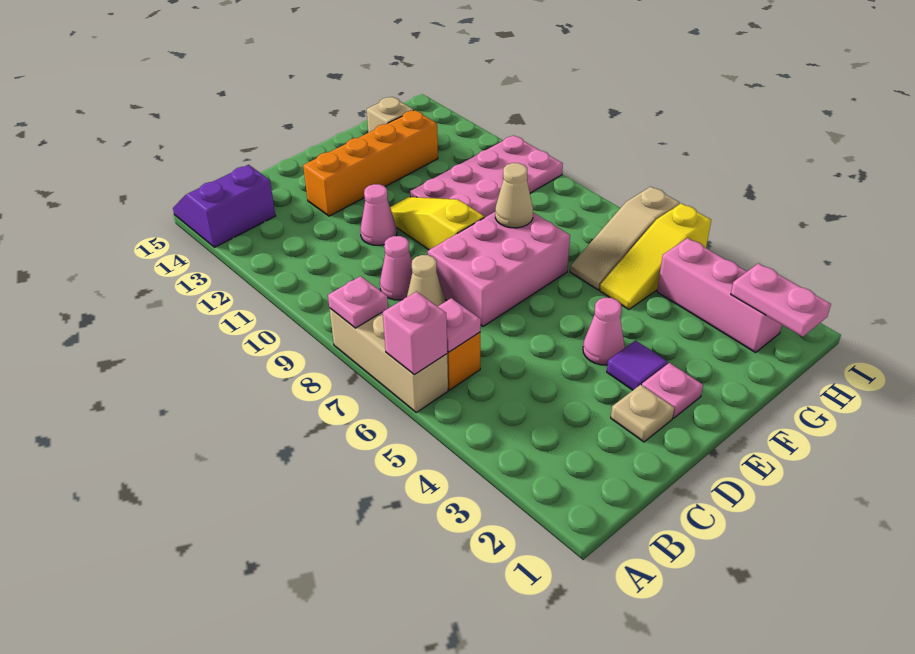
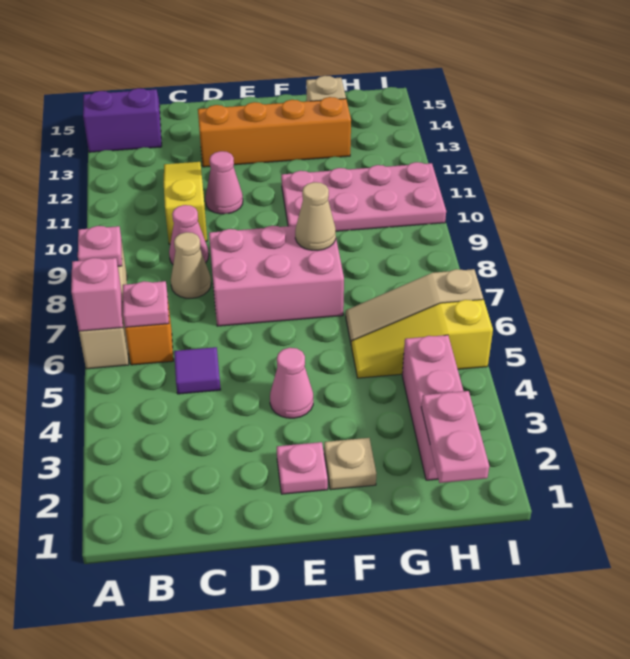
tan plate D2 level 1 -> tan plate F2 level 1
purple tile E3 level 1 -> purple tile C5 level 1
yellow slope E9:E11 level 1 top 9 -> yellow slope C10:C12 level 1 top 10

